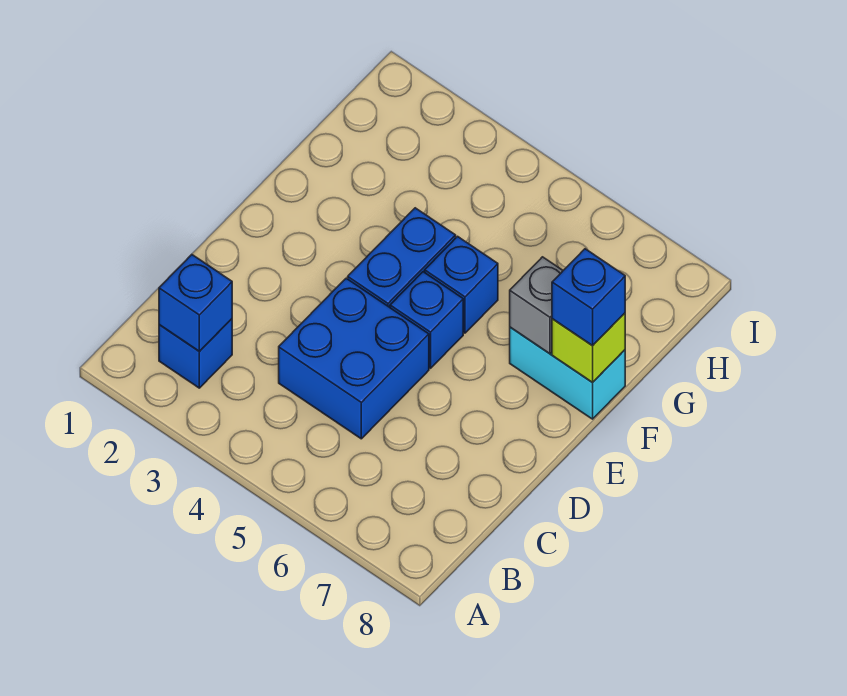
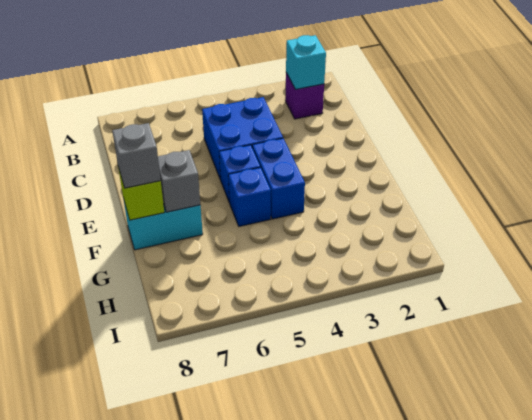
blue brick B2 level 1 -> purple brick B2 level 1
blue brick B2 level 2 -> cyan brick B2 level 2
blue brick F8 level 3 -> grey brick F8 level 3

